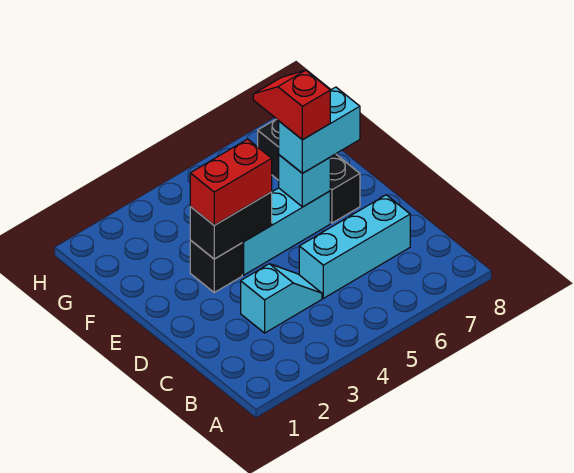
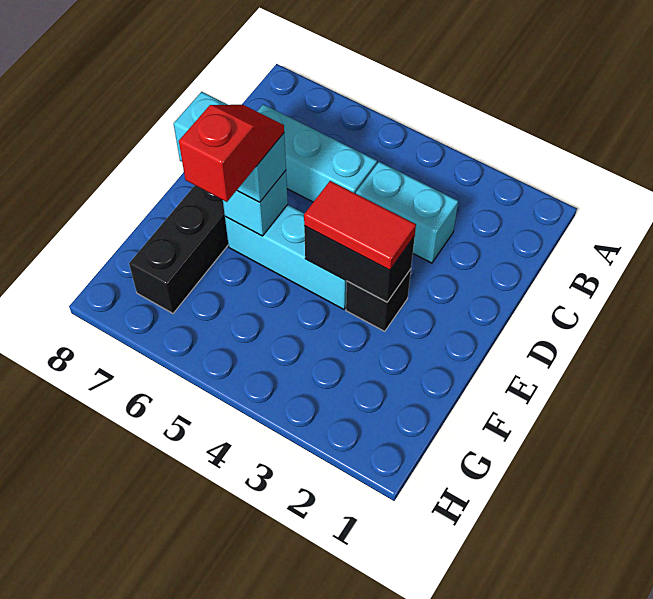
cyan slope C3:C4 level 1 top 3 -> cyan brick C3:C4 level 1
red brick E3:E4 level 3 -> red tile E3:E4 level 3
red slope E6:F6 level 4 top E -> red slope E6:F6 level 4 top F

